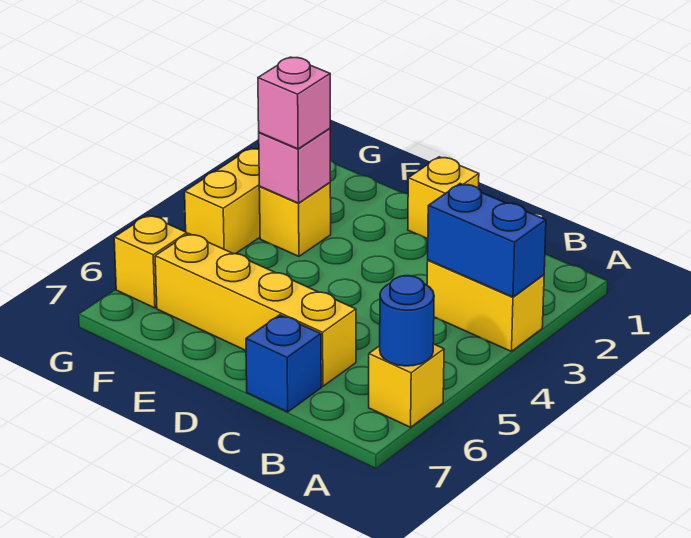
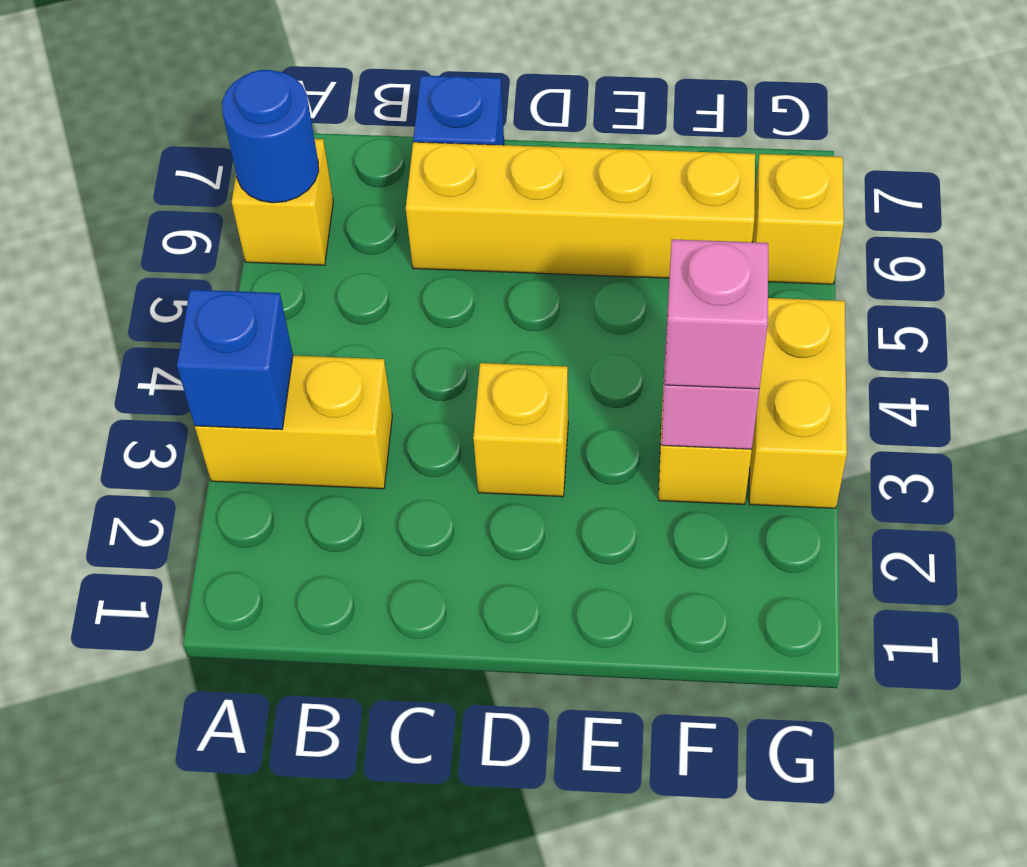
blue brick A3:B3 level 2 -> blue brick A3 level 2
yellow brick D1 level 1 -> yellow brick D3 level 1

